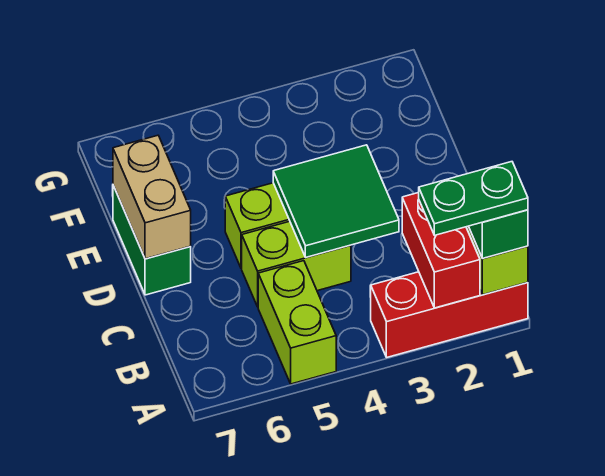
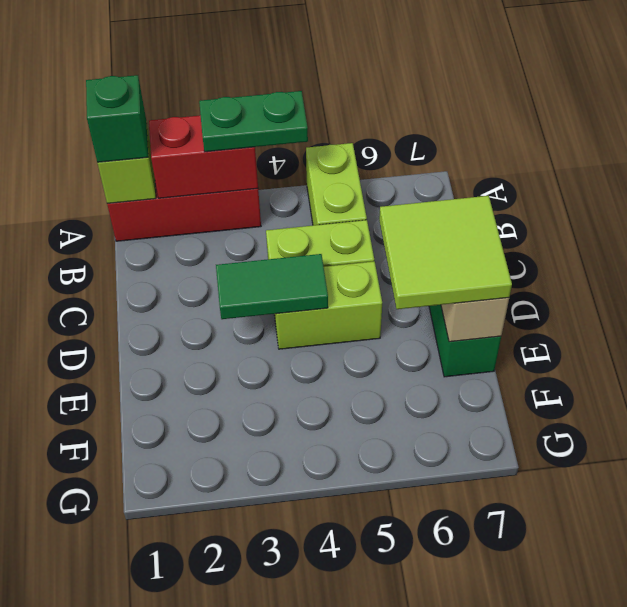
green plate A1:A2 level 4 -> green plate A3:A4 level 3
red brick A2:B2 level 2 -> red brick A2:A3 level 2
green tile C3:D4 level 2 -> green tile D3:D4 level 2
none -> lime tile D6:E7 level 3

